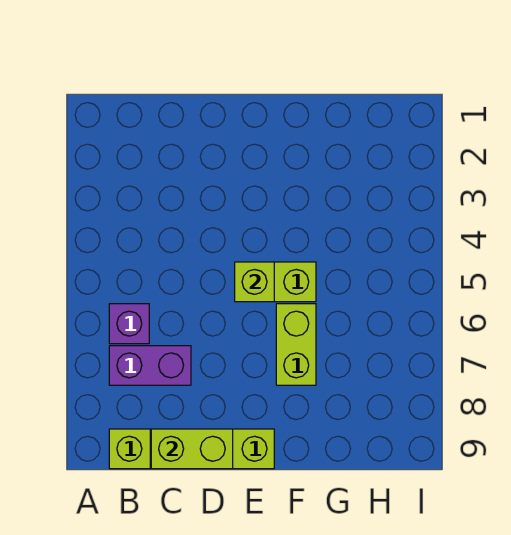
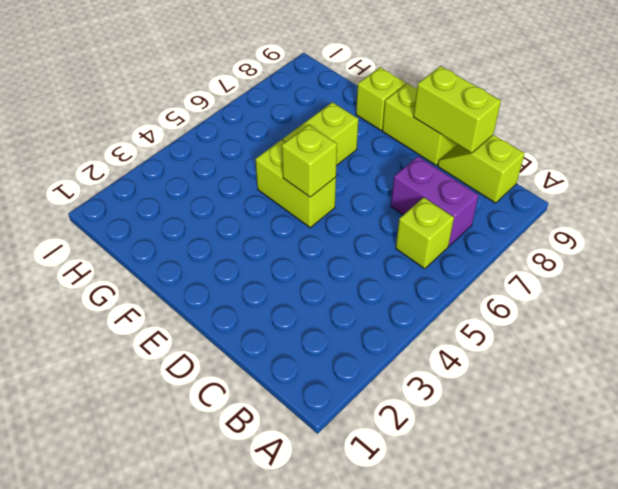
purple brick B6 level 1 -> lime brick B6 level 1
none -> lime brick F9 level 1

